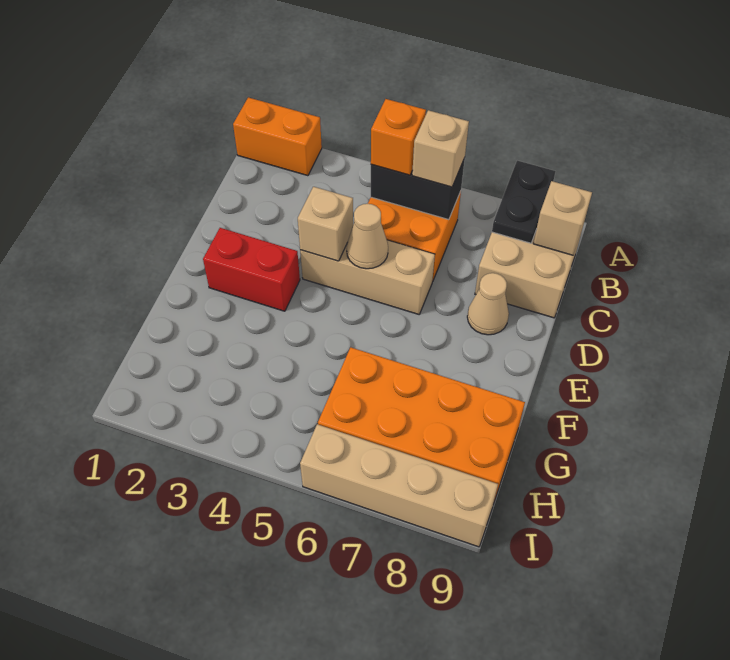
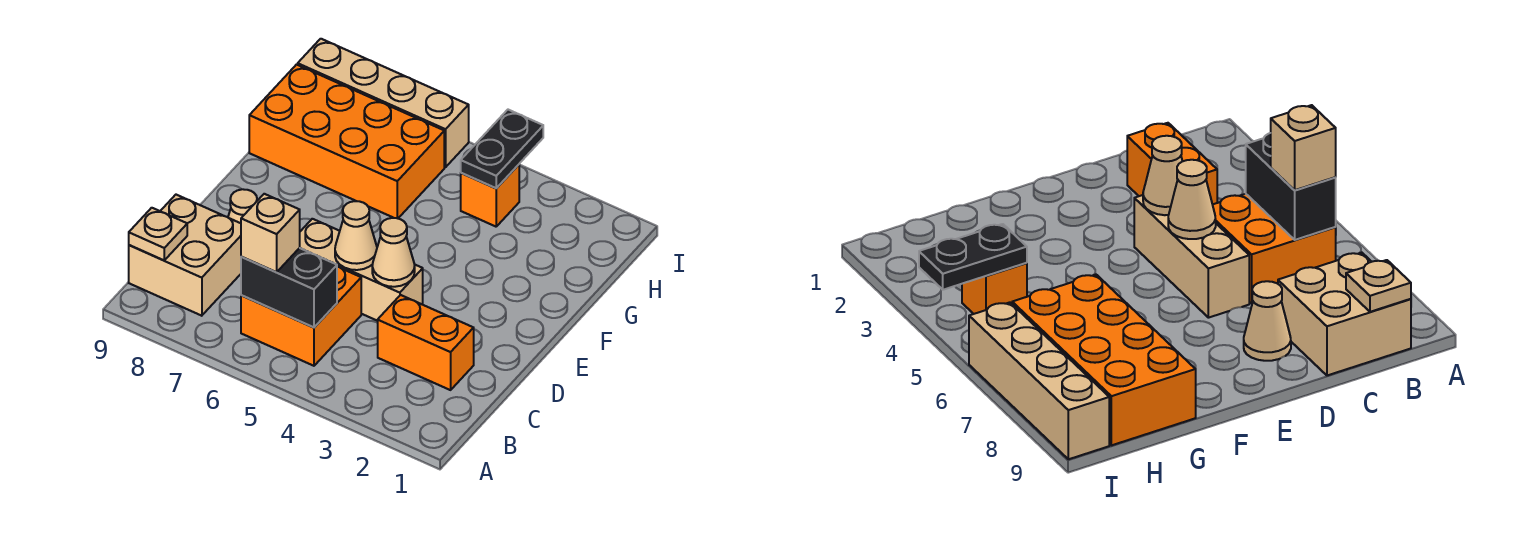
orange brick A1:A2 level 1 -> orange brick C2:C3 level 1
black plate A8:B8 level 2 -> black plate H4:I4 level 2
orange brick B5 level 3 -> orange brick H4 level 1
tan brick B9 level 2 -> tan plate B9 level 2
tan brick D4 level 2 -> tan cone D4 level 2
red brick E2:E3 level 1 -> none

